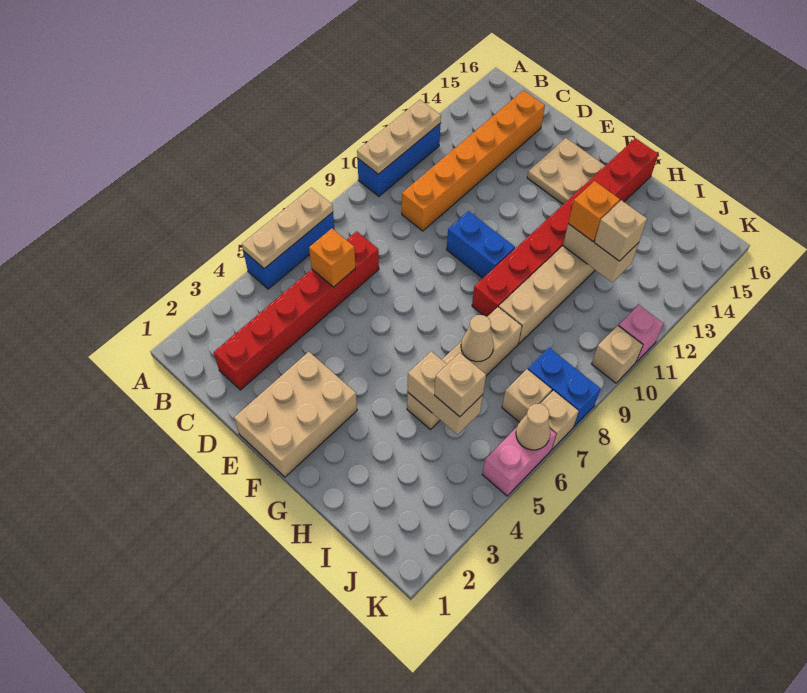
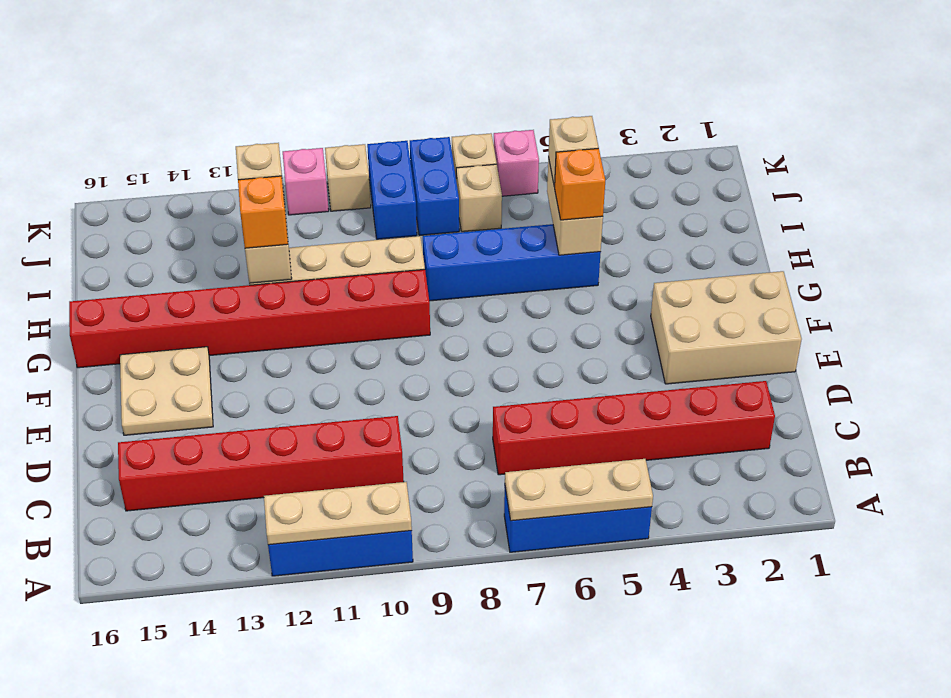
orange brick C6 level 2 -> orange brick H5 level 3
orange brick C10:C15 level 1 -> red brick C10:C15 level 1
blue brick E10:F10 level 1 -> blue brick J9:K9 level 1
tan brick H5:H8 level 1 -> blue brick H5:H8 level 1
tan cone H7 level 2 -> none
pink brick K5:K6 level 1 -> pink brick K6 level 1
tan cone K6 level 2 -> none

